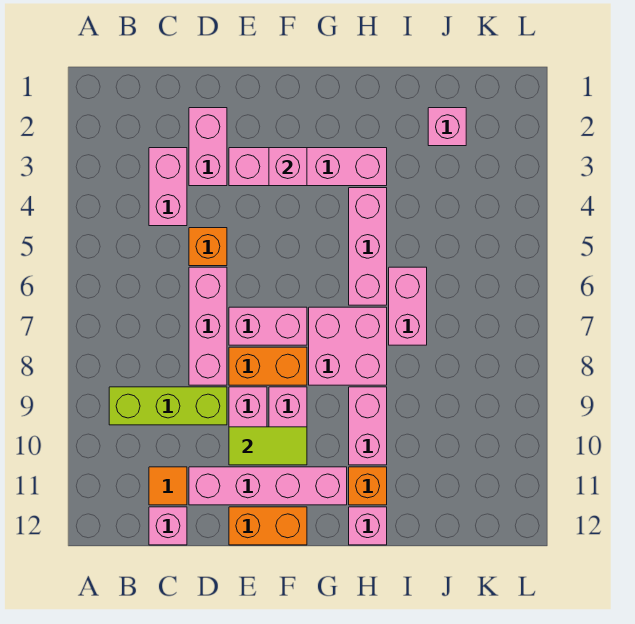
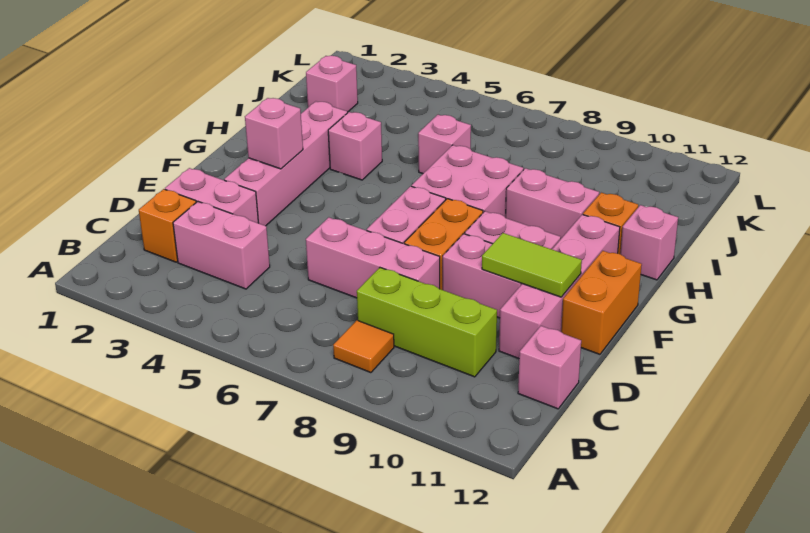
lime brick B9:D9 level 1 -> lime brick C8:C10 level 1
orange tile C11 level 1 -> orange tile B8 level 1
orange brick D5 level 1 -> orange brick C2 level 1
lime tile E10:F10 level 2 -> lime tile E10:E11 level 2
pink brick H4:H6 level 1 -> pink brick H4 level 1
pink brick I6:I7 level 1 -> pink brick I6 level 1

